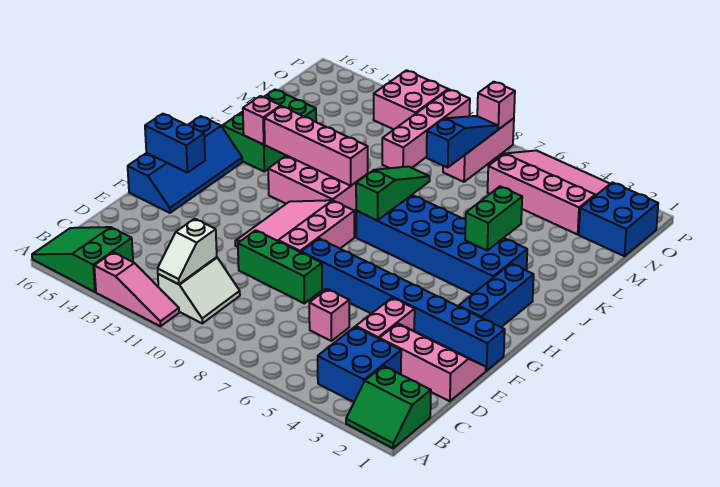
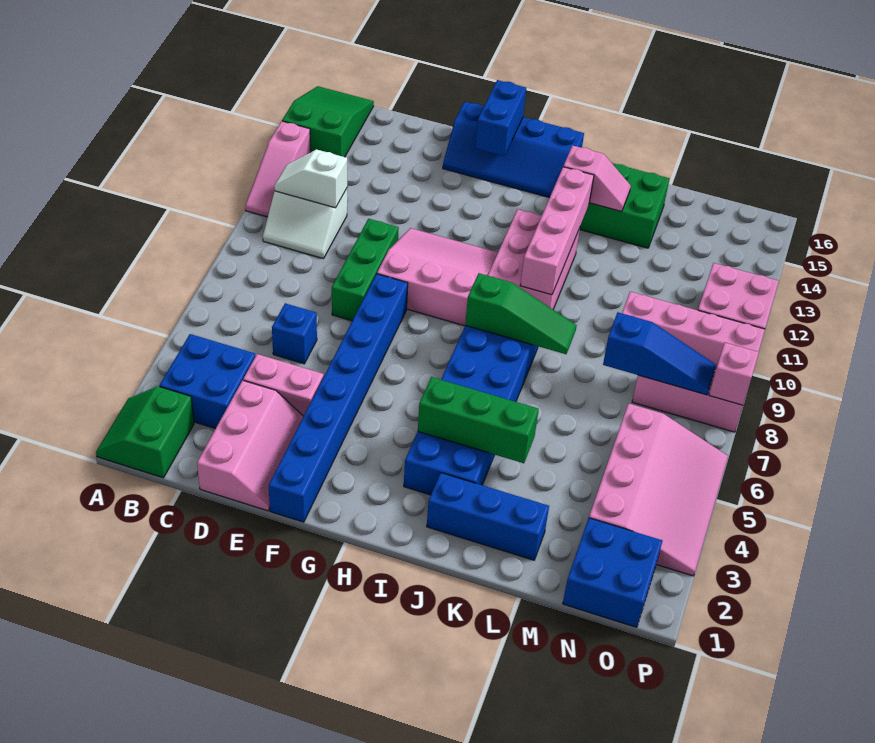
pink brick D6 level 1 -> blue brick D6 level 1
blue brick G2:I2 level 1 -> blue brick J2:L2 level 1
green brick J4:K4 level 2 -> green brick I4:K4 level 2

